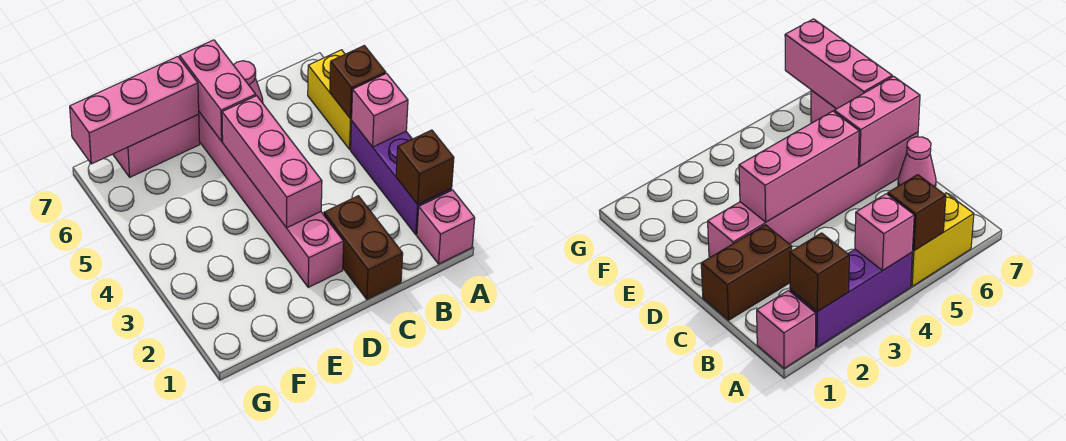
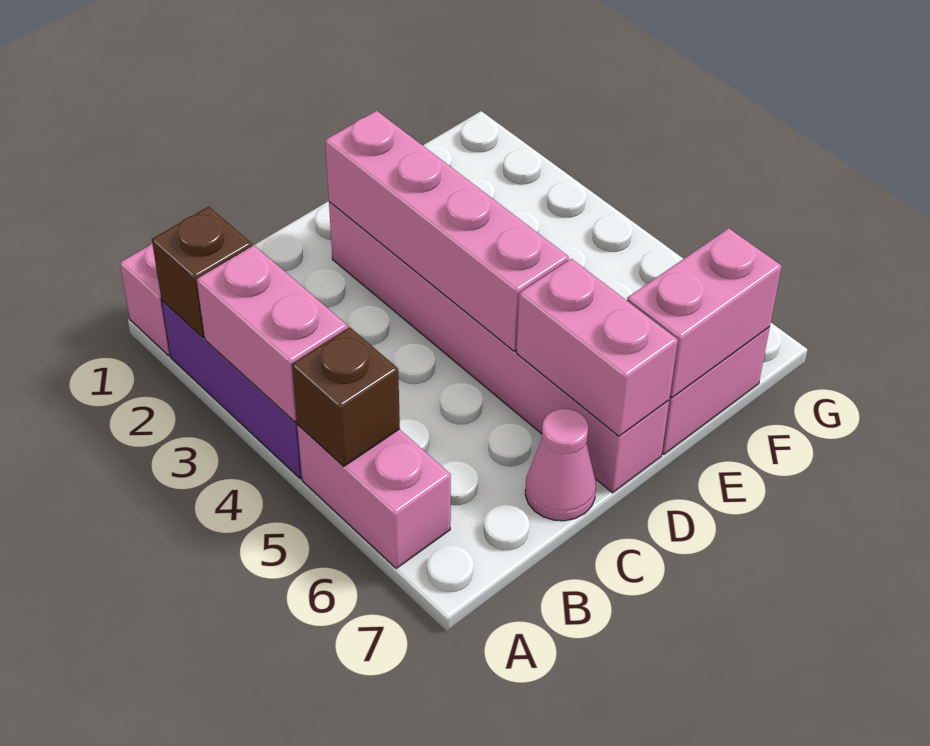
pink brick A4 level 2 -> pink brick A3:A4 level 2
yellow brick A5:A6 level 1 -> pink brick A5:A6 level 1
brown brick C1:C2 level 1 -> none
pink brick D3:D5 level 2 -> pink brick D2:D5 level 2
pink brick E7:G7 level 2 -> pink brick E7:F7 level 2

